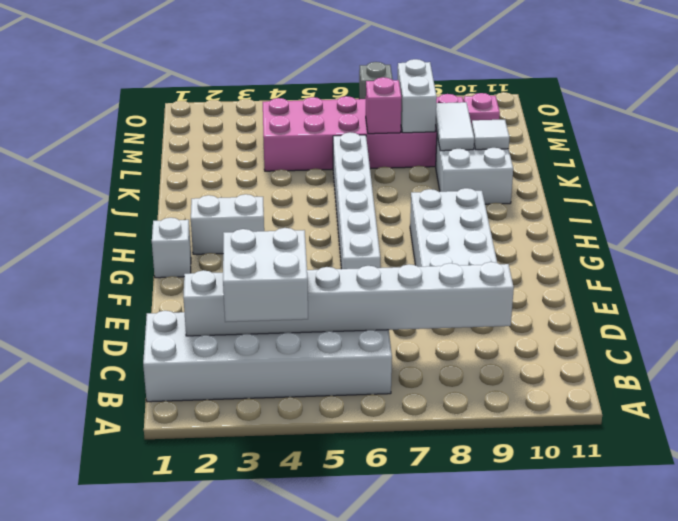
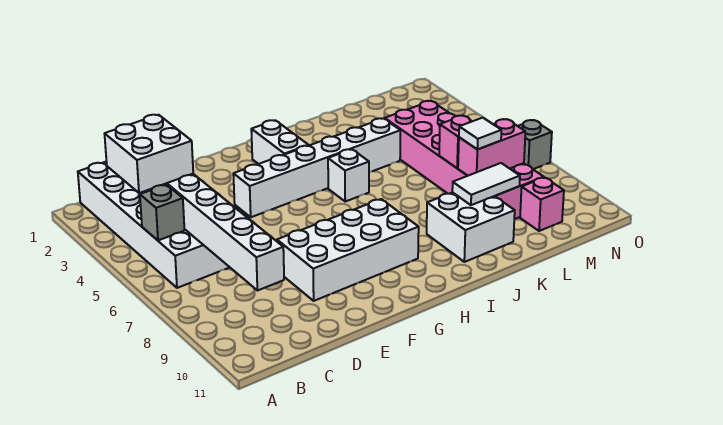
none -> grey brick B5 level 2
white brick F6:K6 level 1 -> white brick F4:K4 level 1
white brick G1 level 1 -> white brick I5 level 1
white tile K10 level 2 -> white tile L8 level 3
white brick L8:M8 level 2 -> pink brick L8:M8 level 2

